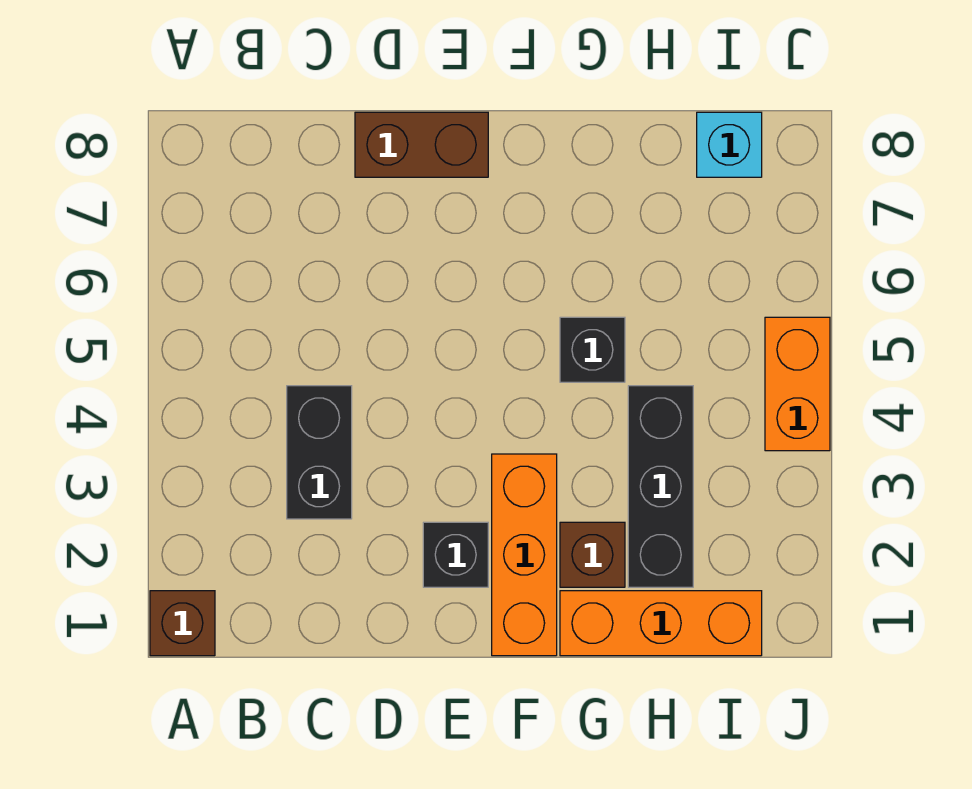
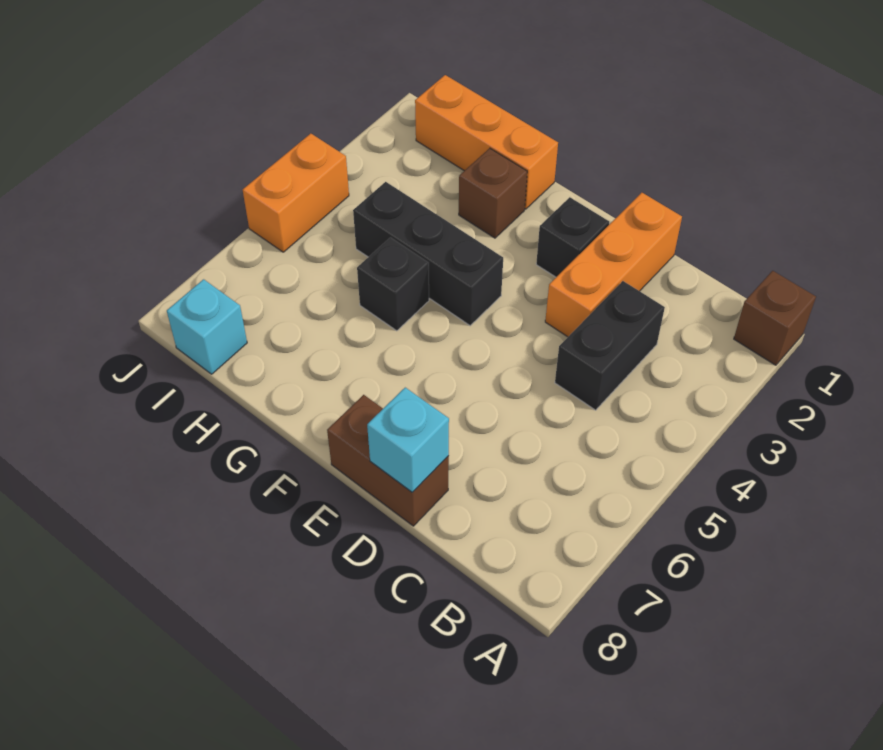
none -> cyan brick D8 level 2
orange brick F1:F3 level 1 -> orange brick D1:D3 level 1
black brick H2:H4 level 1 -> black brick F4:H4 level 1

